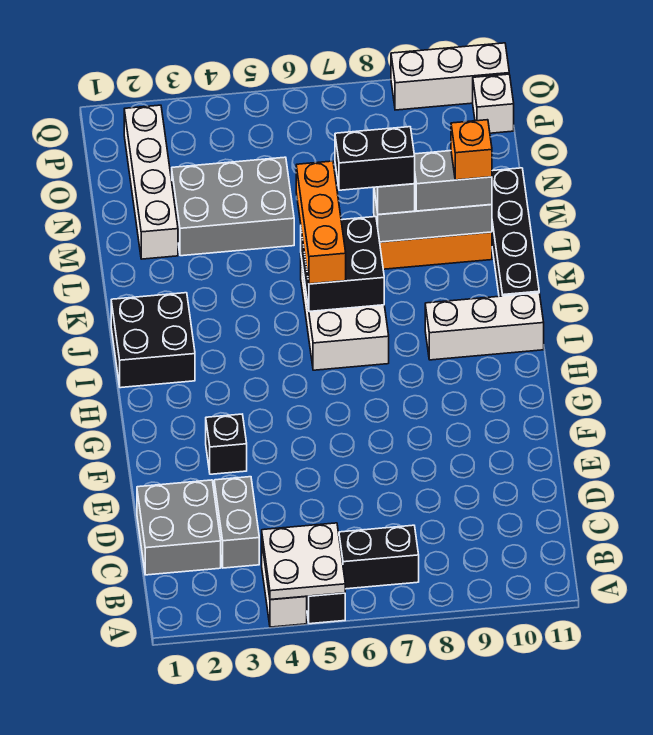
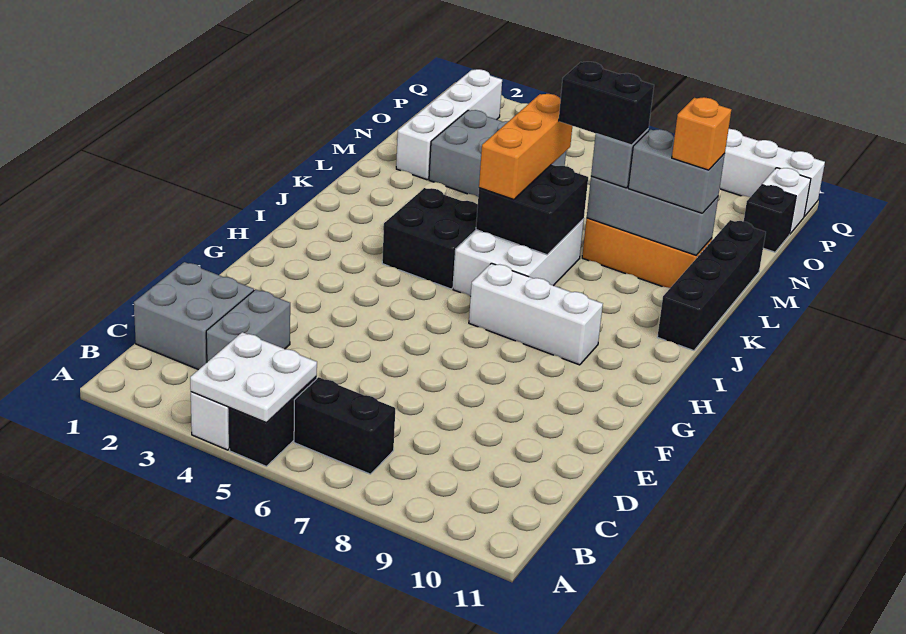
black brick F3 level 1 -> black brick O11 level 1
black brick I1:J2 level 1 -> black brick I4:J5 level 1
white brick I9:I11 level 1 -> white brick H7:H9 level 1

